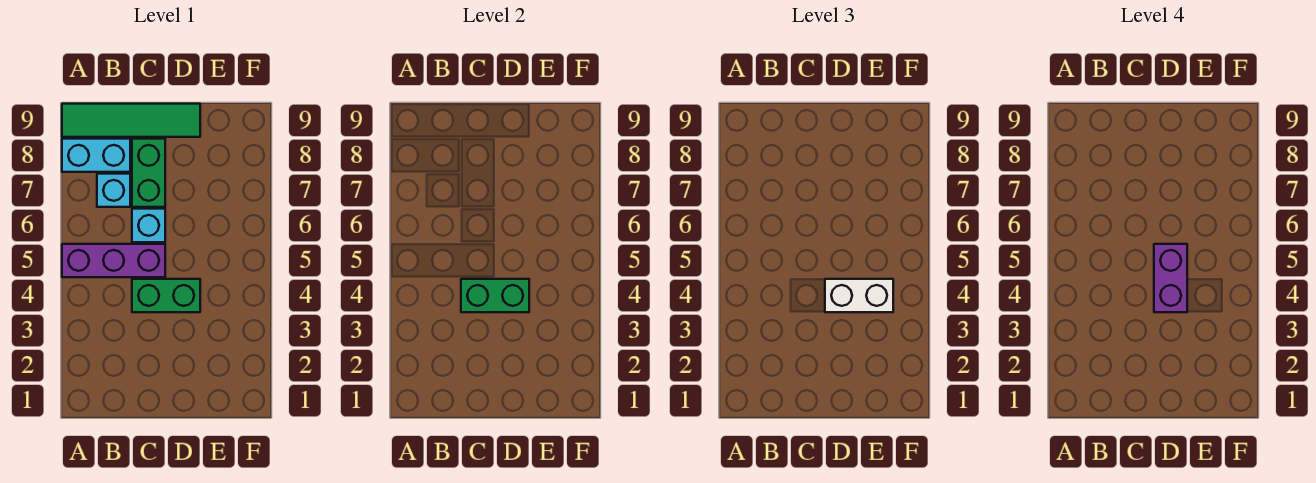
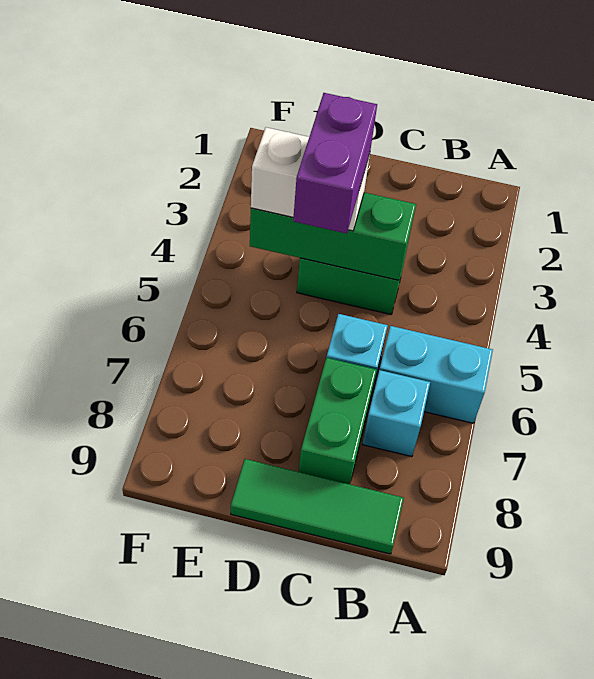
purple brick A5:C5 level 1 -> none
cyan brick A8:B8 level 1 -> cyan brick A6:B6 level 1
green tile A9:D9 level 1 -> green tile B9:D9 level 1
green brick C4:D4 level 2 -> green brick C4:E4 level 2

